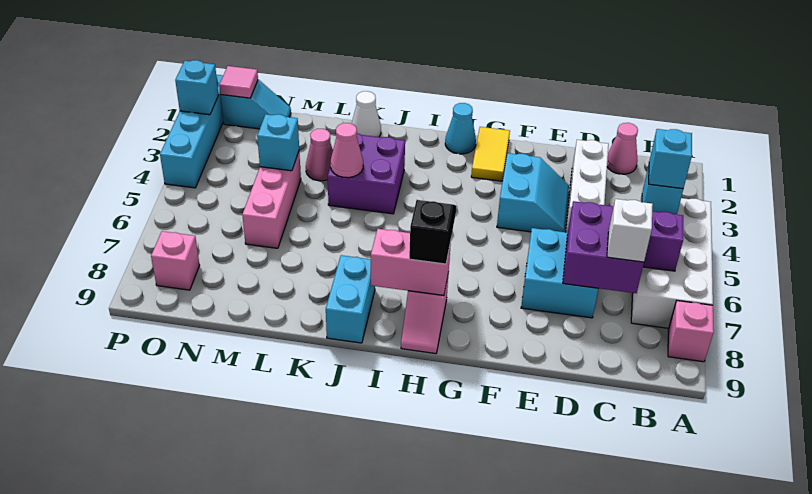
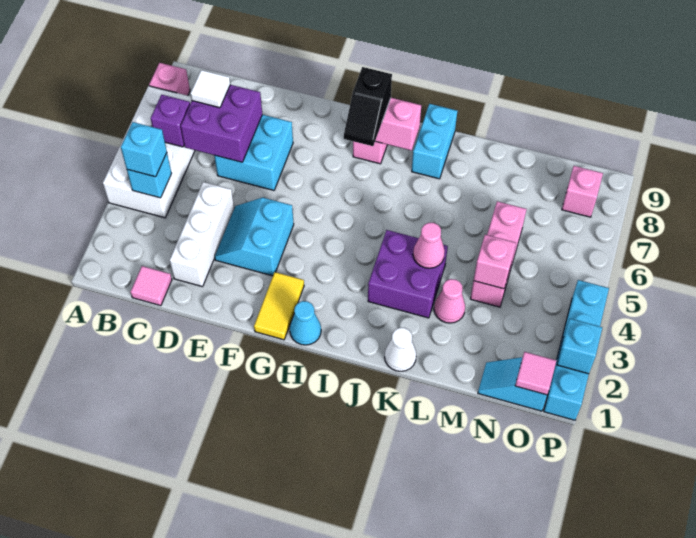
pink cone C1 level 1 -> pink tile C1 level 1
white brick C7 level 3 -> white tile C7 level 3
cyan brick M4 level 2 -> pink brick M4 level 2

